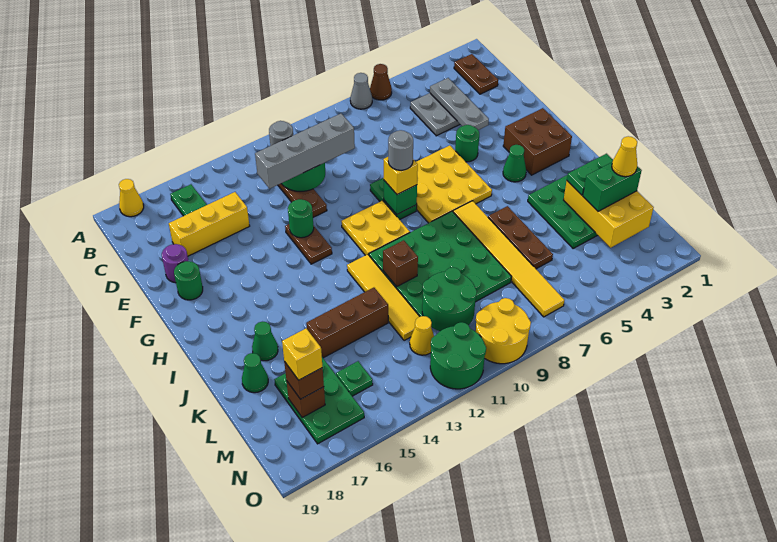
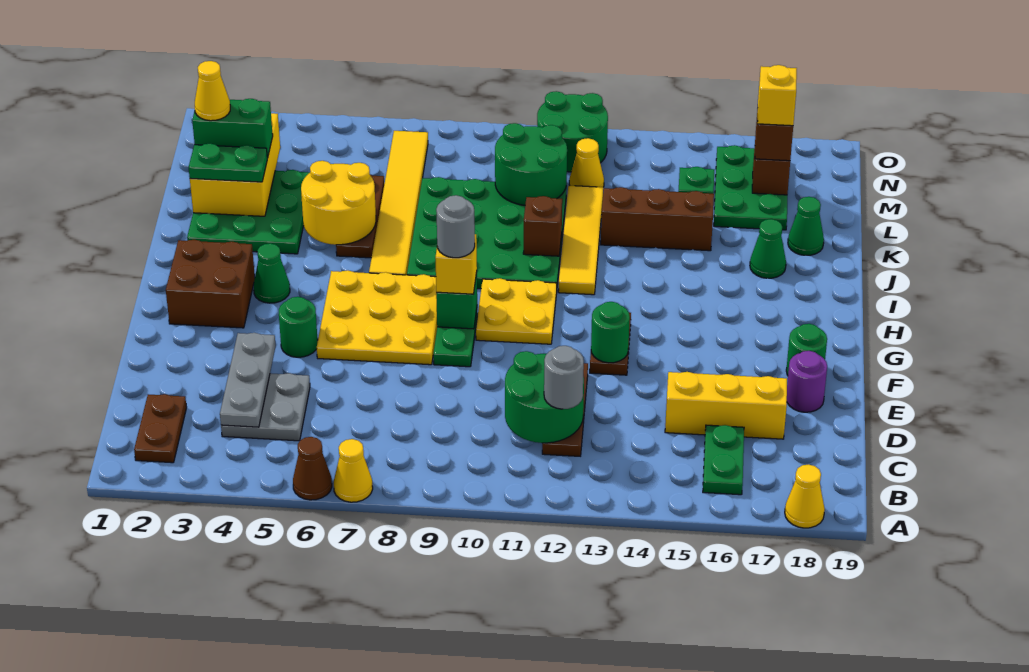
grey cone A7 level 1 -> yellow cone A7 level 1
grey brick D10:D13 level 3 -> none
yellow round brick N9:O10 level 1 -> yellow round brick J5:K6 level 2

